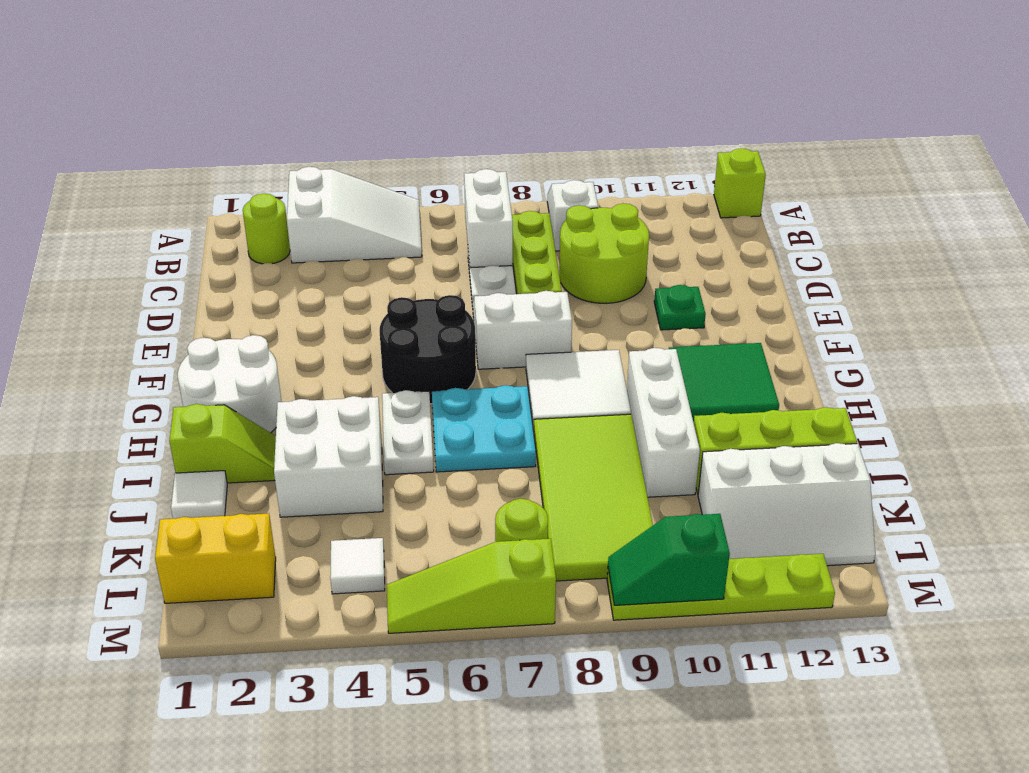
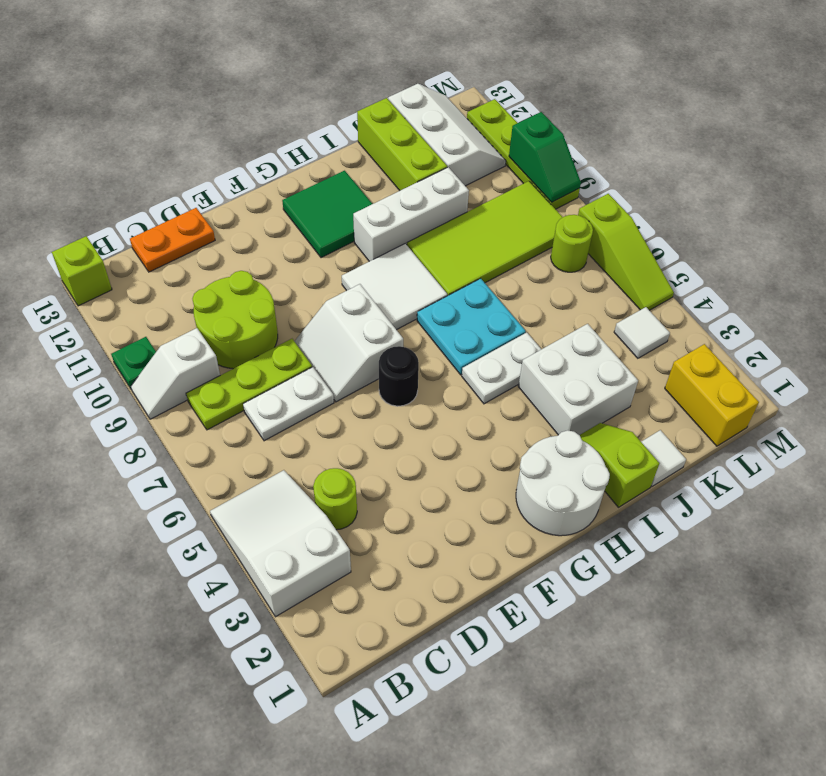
lime round brick B2 level 1 -> lime round brick C4 level 1
white brick B7:C7 level 2 -> none
none -> orange plate C13:D13 level 1
green plate E11 level 1 -> green plate A10 level 1
black round brick F5:G6 level 1 -> black round brick F6 level 1

